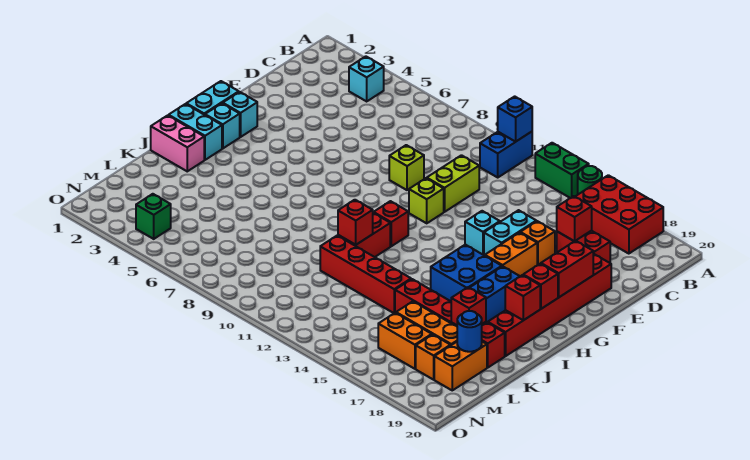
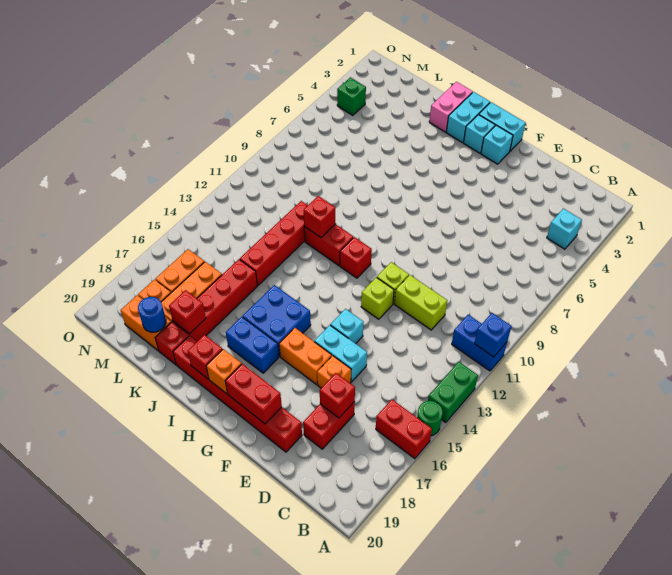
red brick A16:B18 level 1 -> red brick A16:B16 level 1
lime brick E9 level 1 -> lime brick F12 level 1
red brick H19 level 2 -> orange brick H19 level 2

